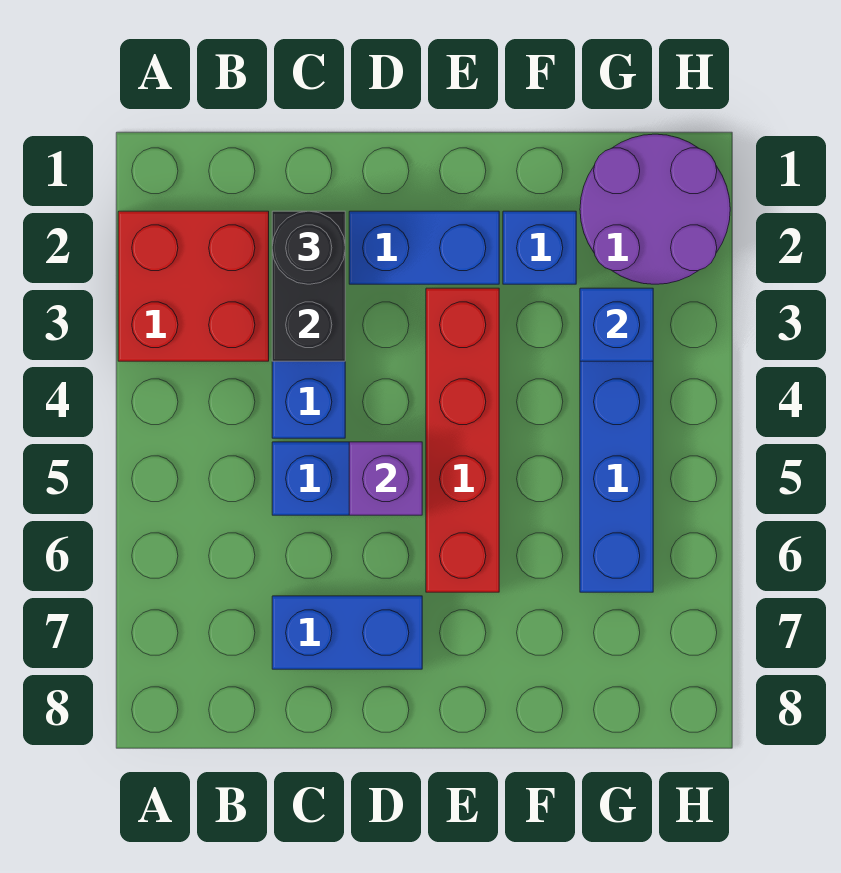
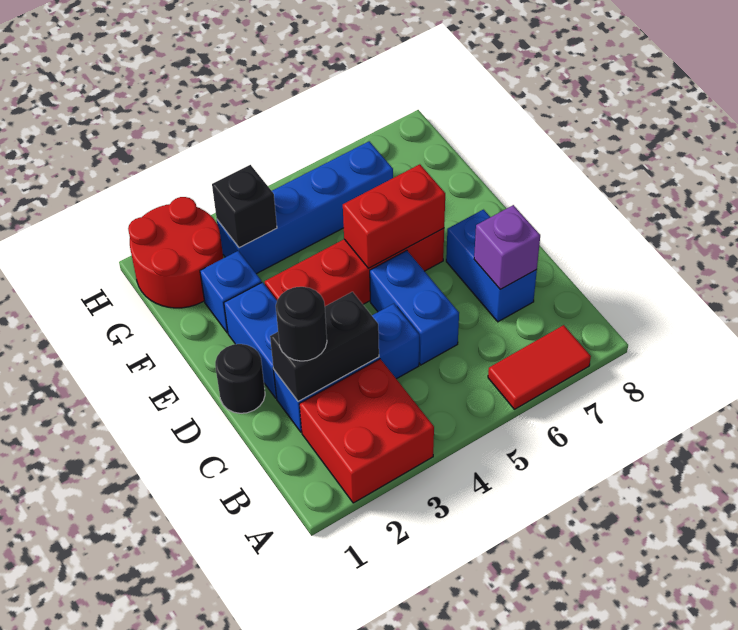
none -> red tile A6:A7 level 1
none -> black round brick D1 level 1
purple brick D5 level 2 -> purple brick C7 level 2
none -> red brick E5:E6 level 2
purple round brick G1:H2 level 1 -> red round brick G1:H2 level 1
blue brick G3 level 2 -> black brick G3 level 2

